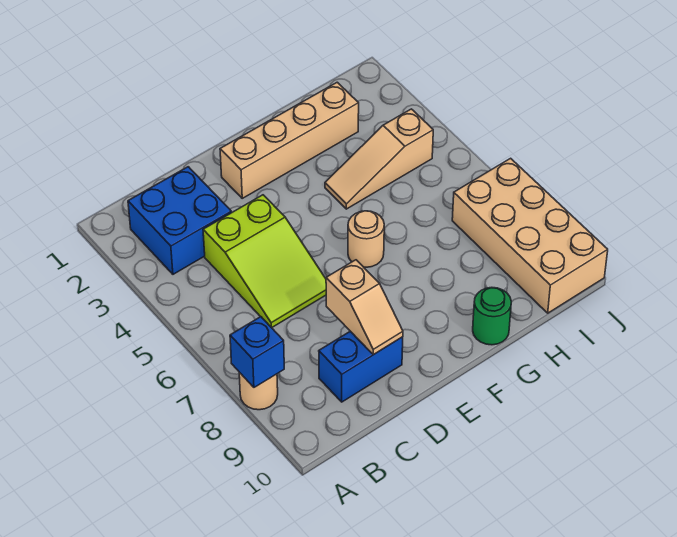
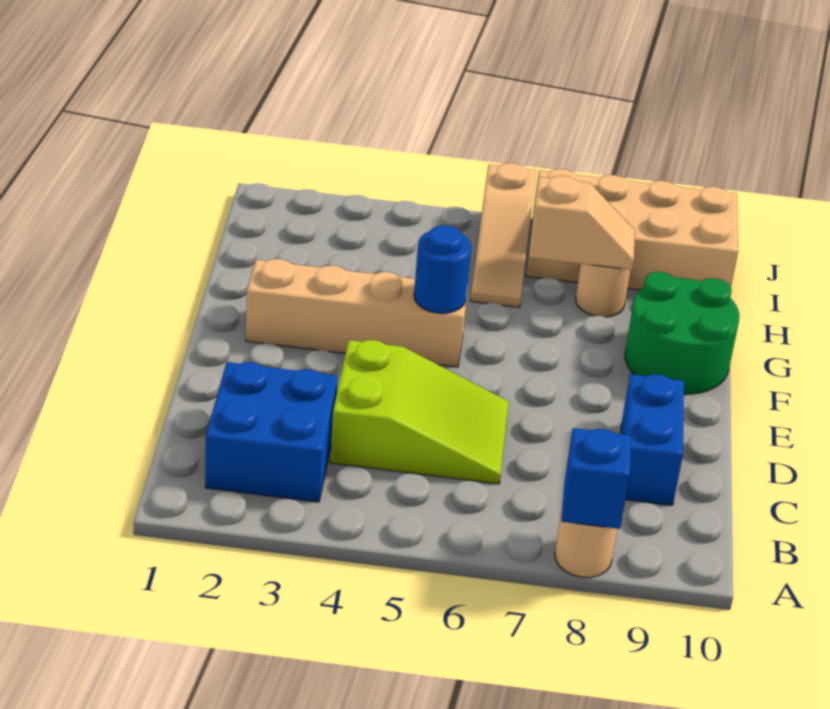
tan slope D8:D9 level 2 top 8 -> tan slope H7:H8 level 2 top 7
tan brick E2:H2 level 1 -> tan brick F2:F5 level 1
none -> blue round brick F5 level 2
tan round brick F6 level 1 -> tan round brick H8 level 1
tan slope G4:I4 level 1 top I -> tan slope H6:J6 level 1 top J
green round brick G10 level 1 -> green round brick F9:G10 level 1

